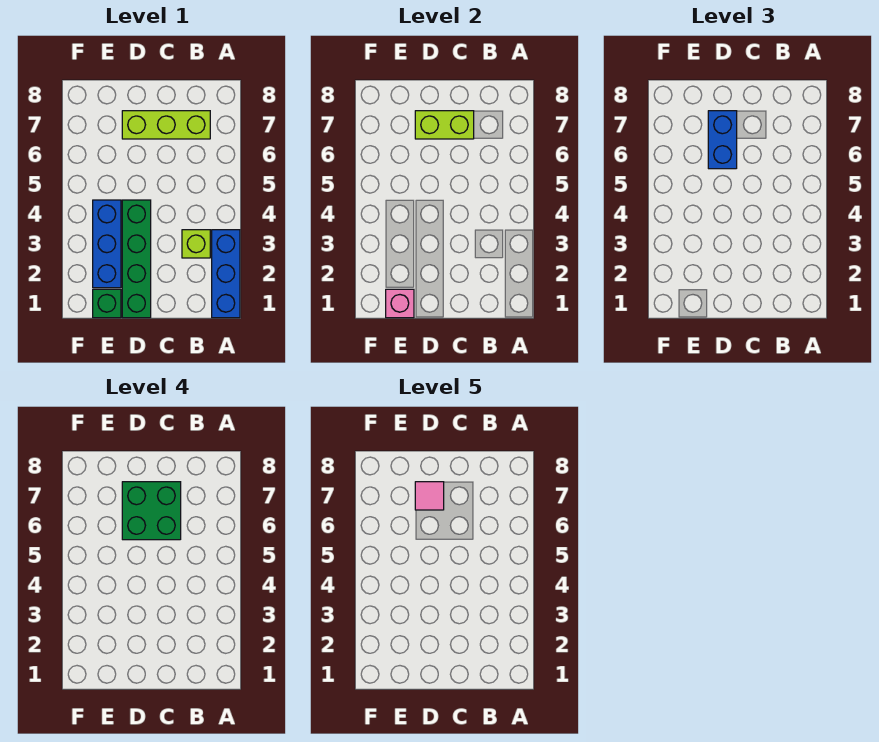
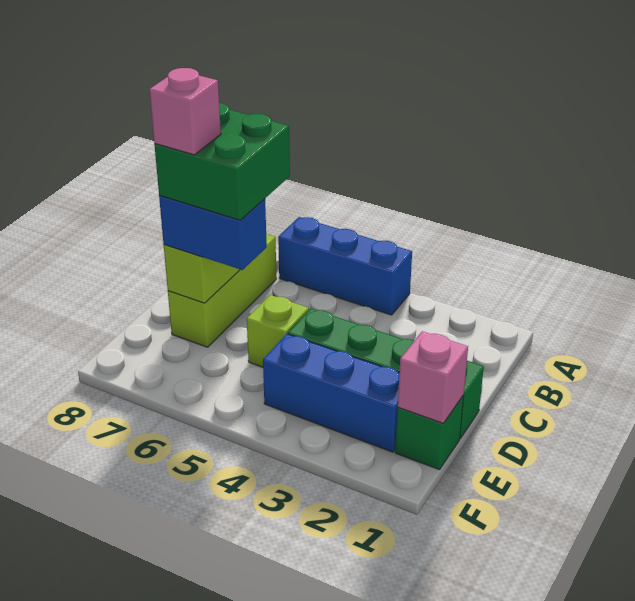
blue brick A1:A3 level 1 -> blue brick A4:A6 level 1
lime brick B3 level 1 -> lime brick D5 level 1
pink tile D7 level 5 -> pink brick D7 level 5

